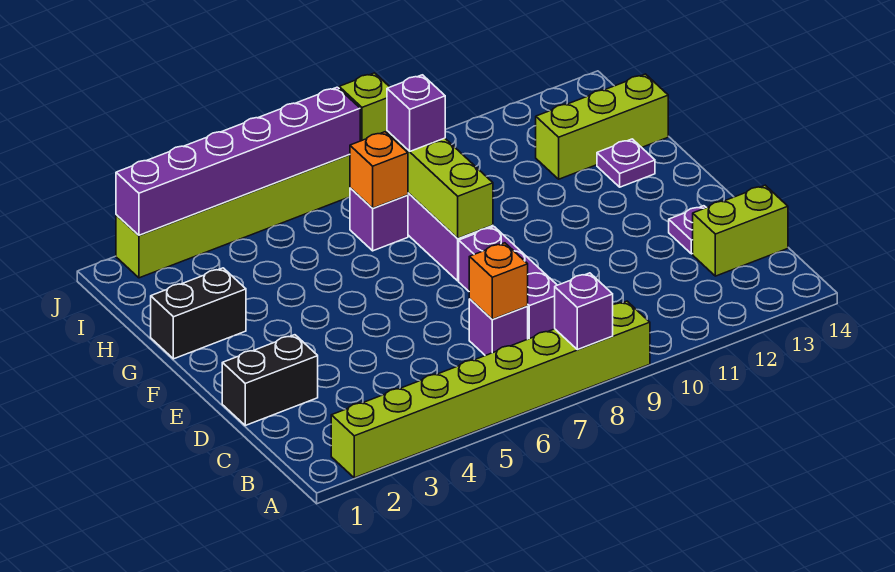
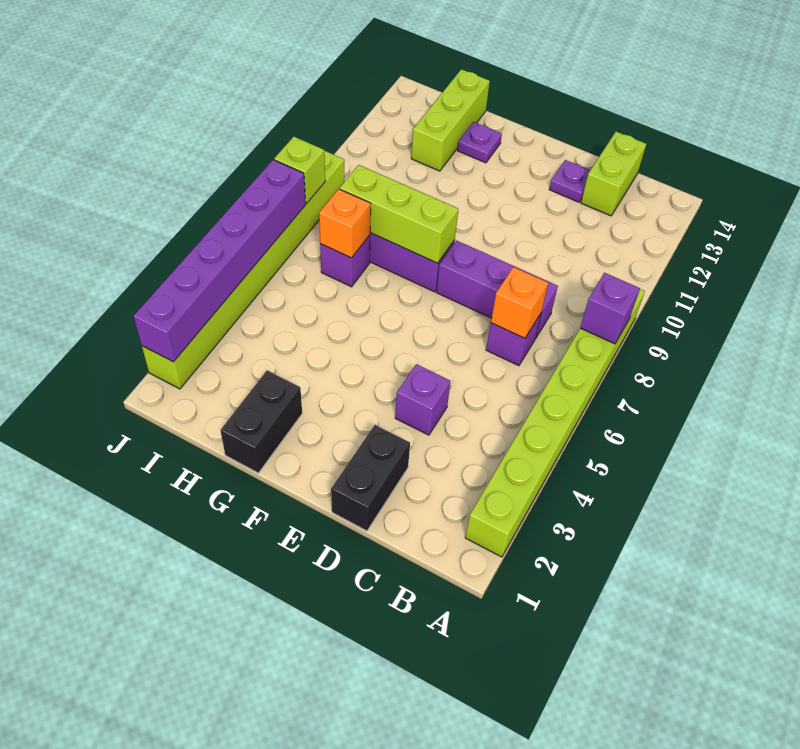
purple brick H8 level 3 -> purple brick D4 level 1

